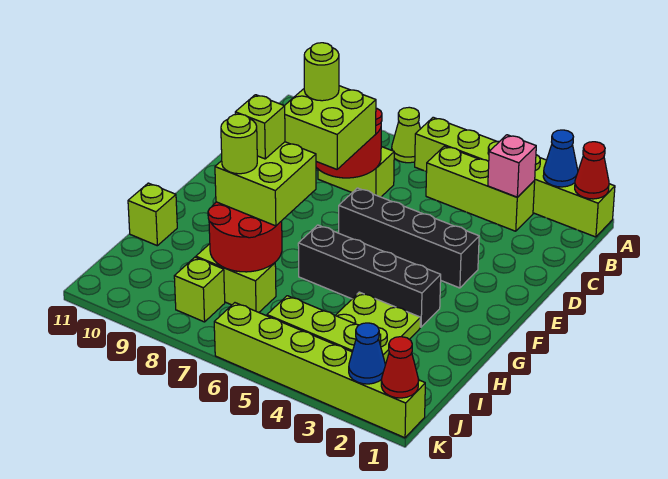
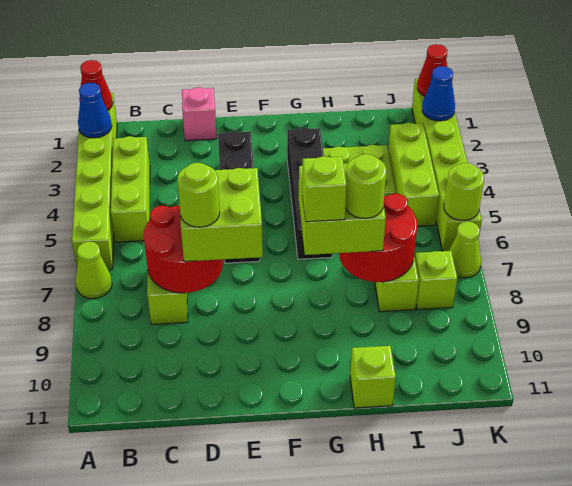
pink brick B3 level 2 -> pink brick D1 level 1
none -> lime round brick K6 level 2
none -> lime cone K7 level 1

